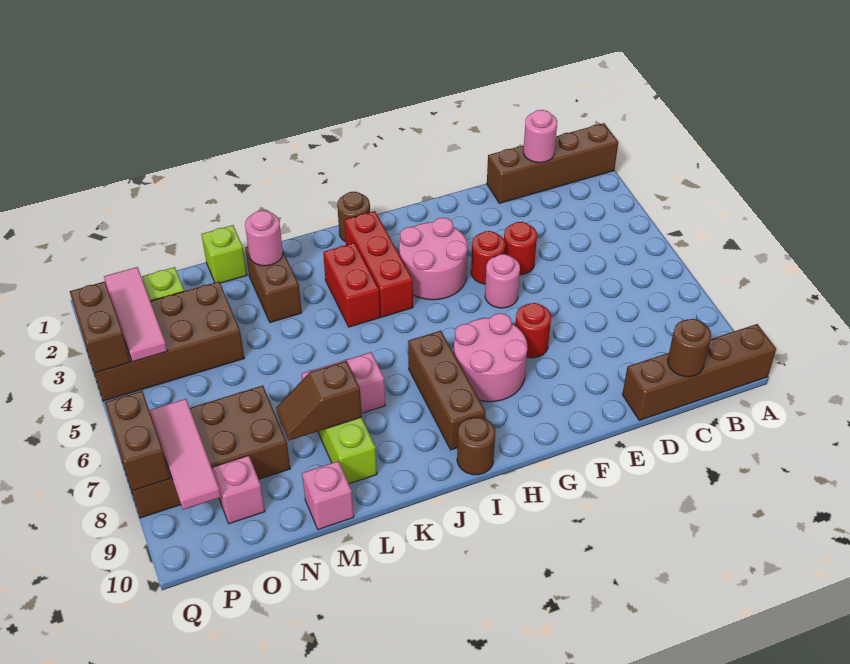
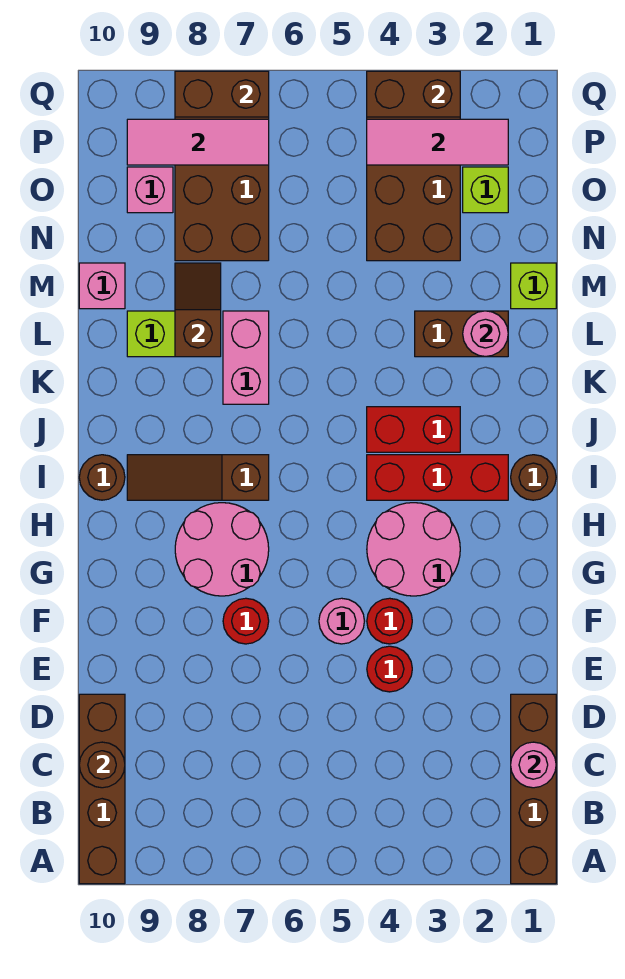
brown brick I7:I9 level 1 -> brown slope I7:I9 level 1 top 7

